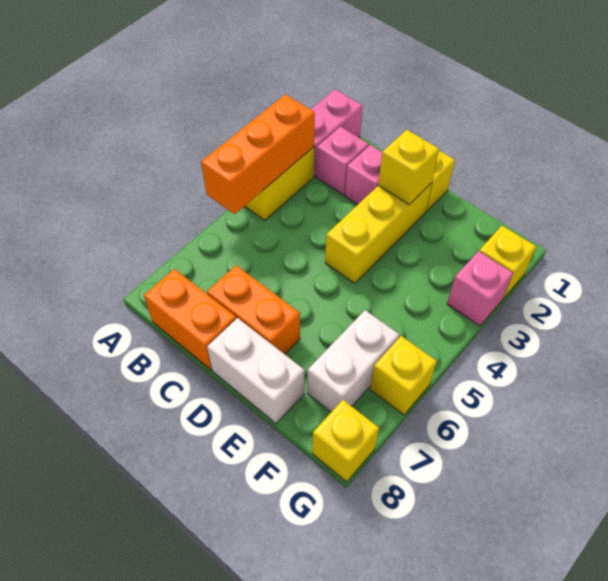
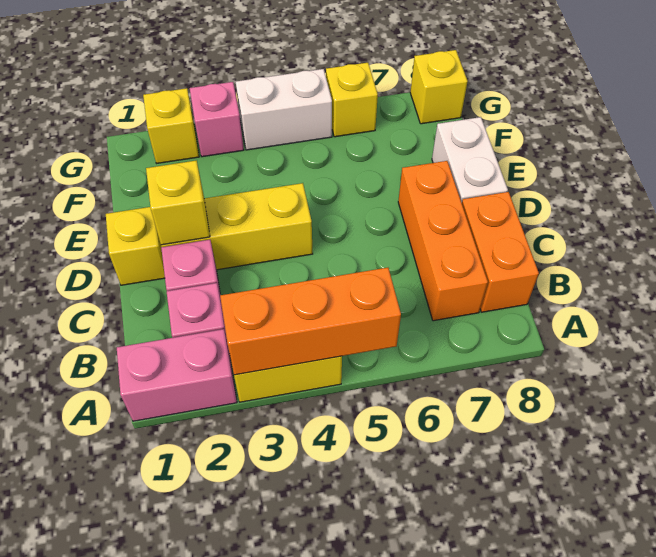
orange brick C7:D7 level 1 -> orange brick B7:D7 level 1
white brick F6:F7 level 1 -> white brick G4:G5 level 1

